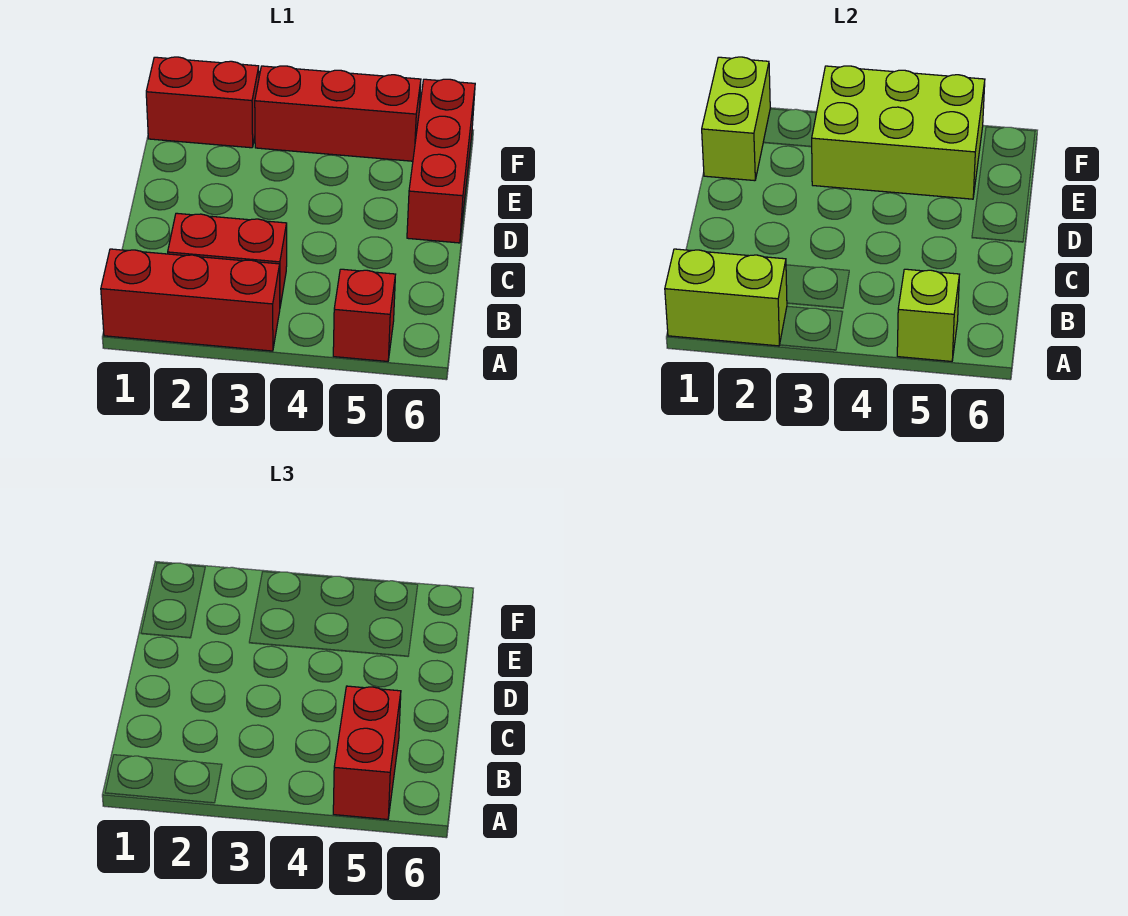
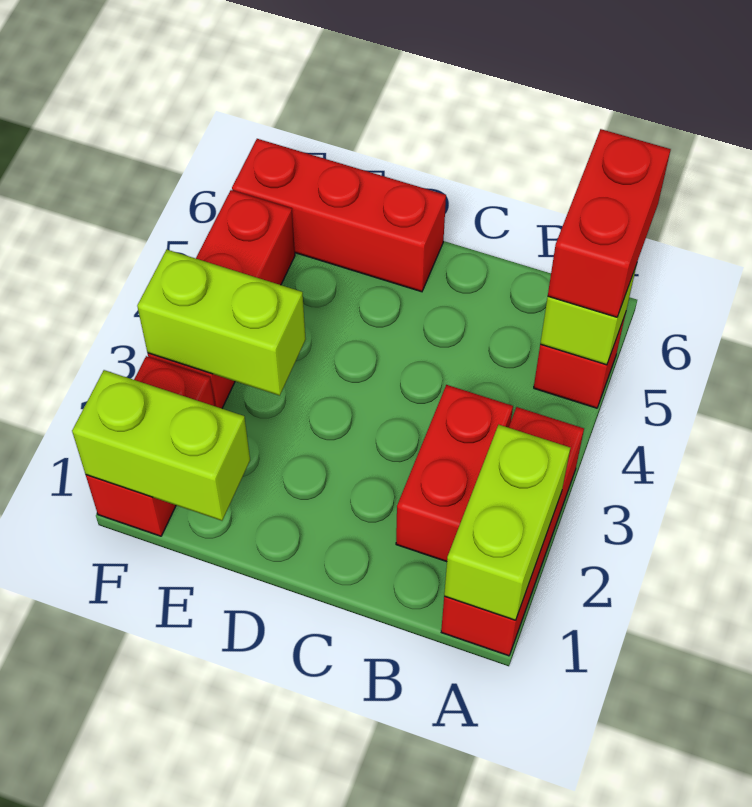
red brick A5:B5 level 3 -> red brick A5:A6 level 3
lime brick E3:F5 level 2 -> lime brick E3:F3 level 2

